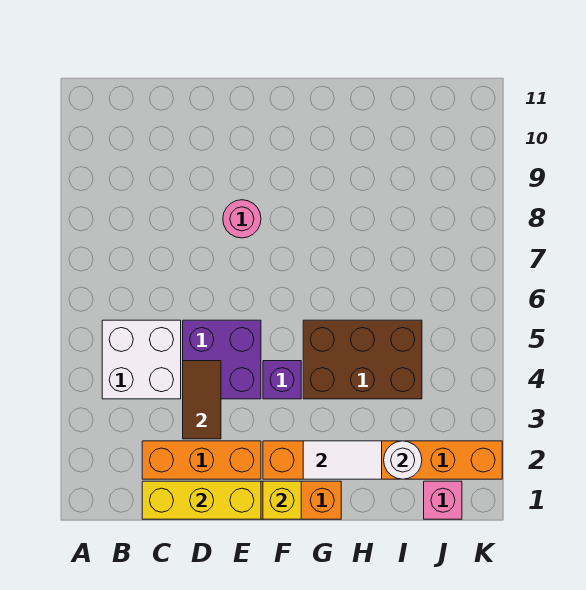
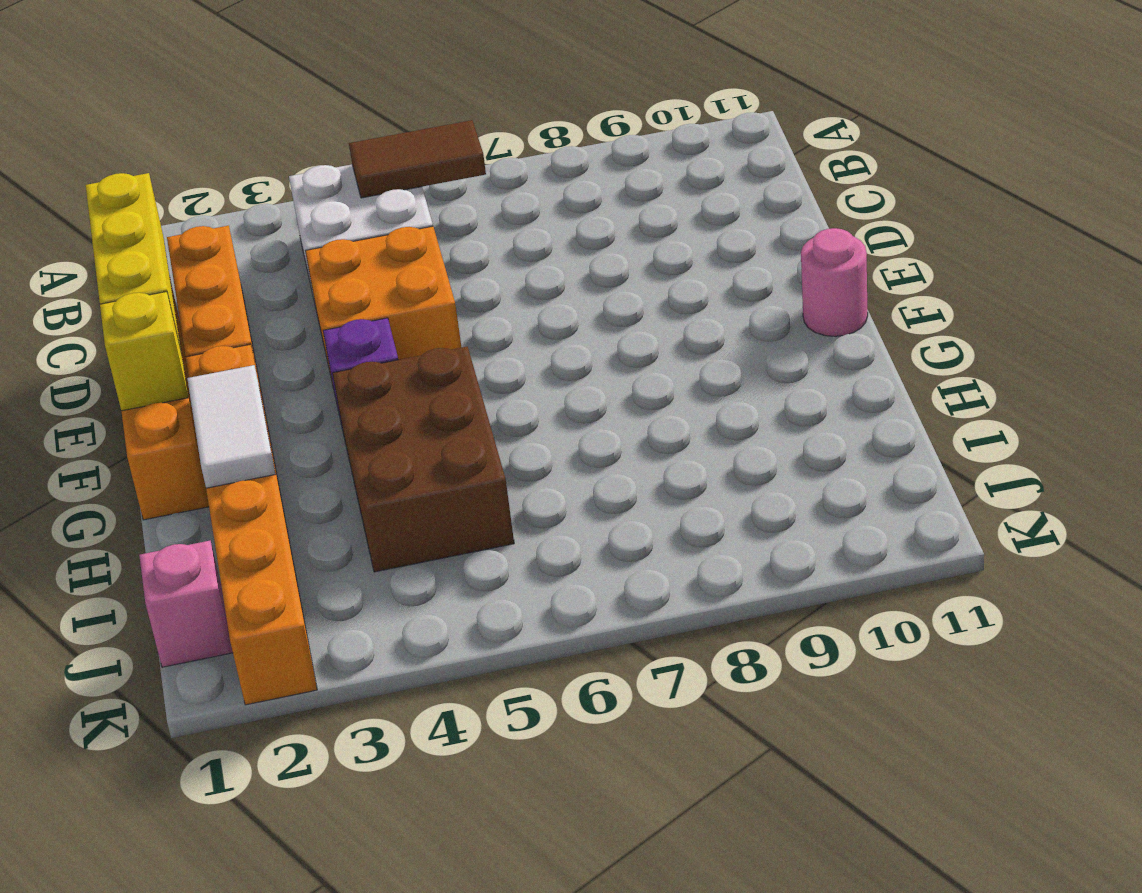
brown tile D3:D4 level 2 -> brown tile B5:B6 level 2
purple brick D4:E5 level 1 -> orange brick D4:E5 level 1
pink round brick E8 level 1 -> pink round brick F11 level 1
white round brick I2 level 2 -> none

